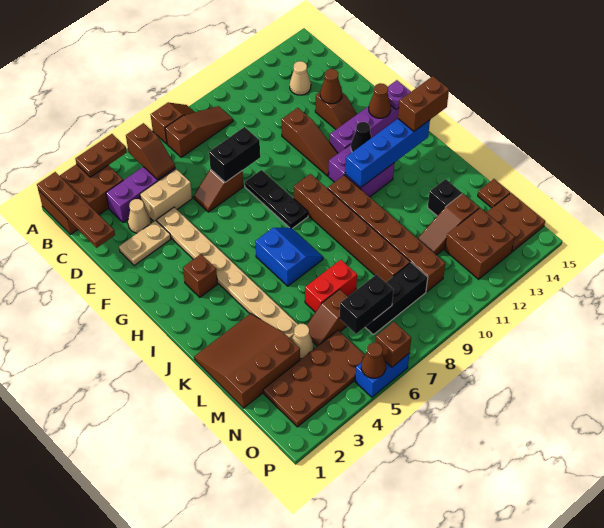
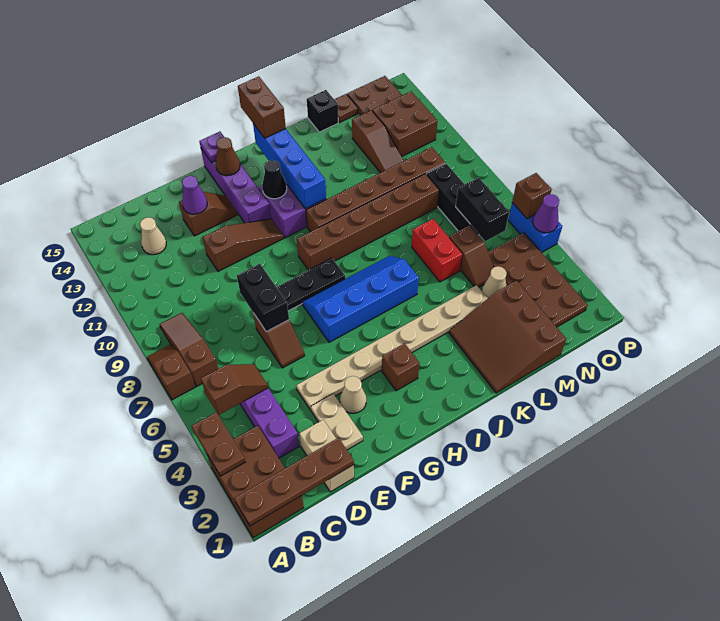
tan cone D3 level 1 -> tan cone F3 level 1
tan brick D4:D5 level 1 -> tan brick D1:D2 level 1
brown cone E13 level 2 -> purple cone E13 level 2
blue slope I6:J7 level 1 top 6 -> blue slope G6:J7 level 1 top 6
black brick L13 level 1 -> black brick L15 level 1
brown cone P5 level 2 -> purple cone P5 level 2

